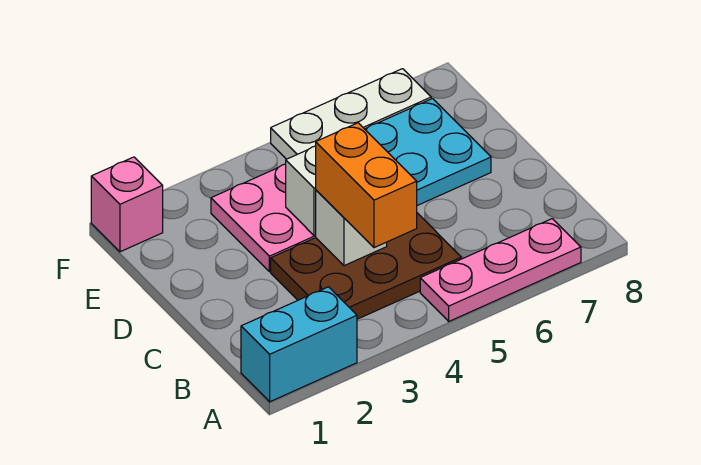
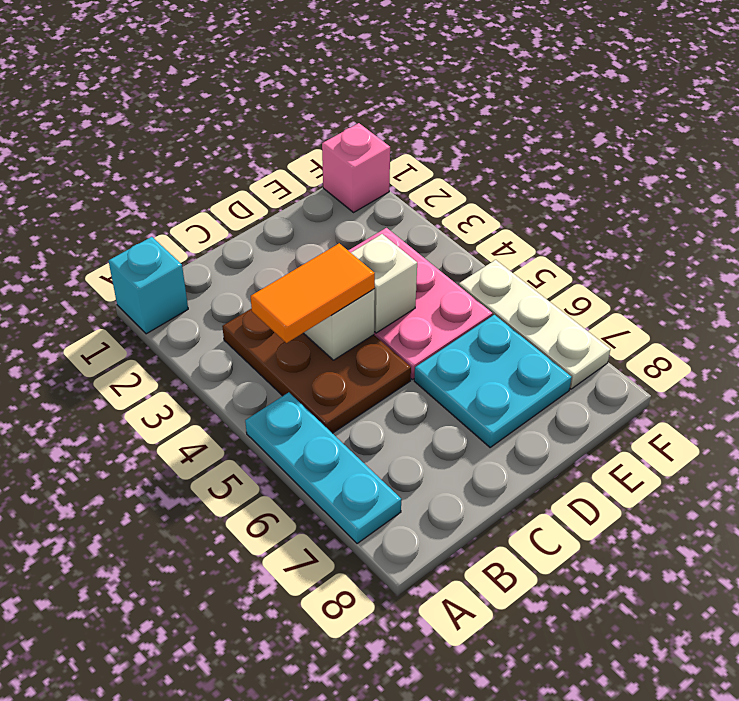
cyan brick A1:A2 level 1 -> cyan brick A1 level 1
pink plate A5:A7 level 1 -> cyan plate A5:A7 level 1
orange brick B4:C4 level 3 -> orange tile B4:C4 level 3

